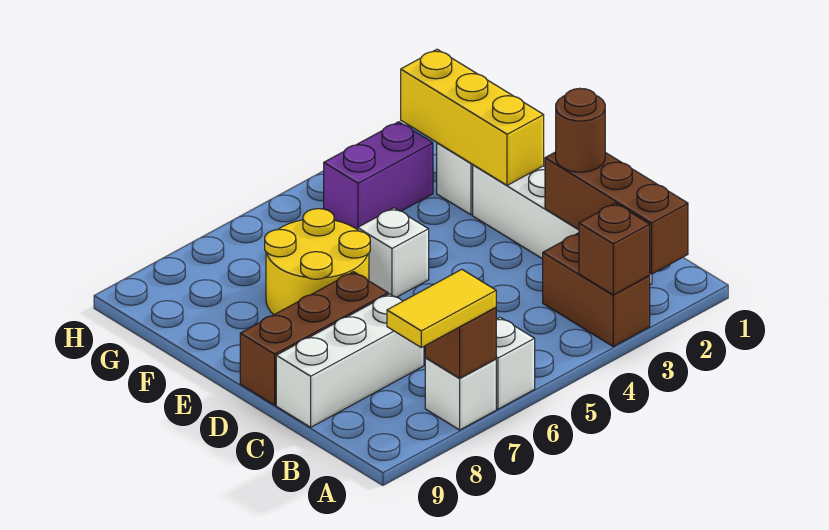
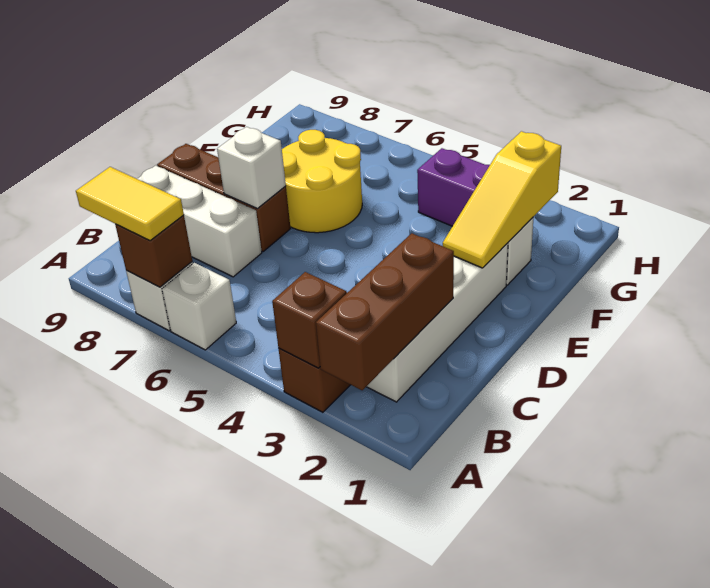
brown round brick C2 level 3 -> none
yellow brick E2:G2 level 2 -> yellow slope E2:G2 level 2 top G
white brick E5 level 1 -> white brick D7 level 2

